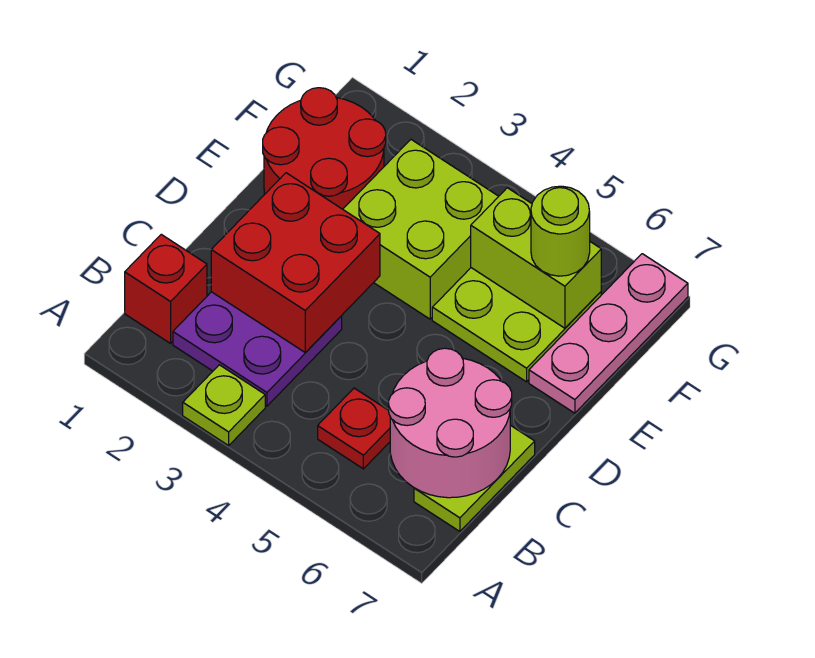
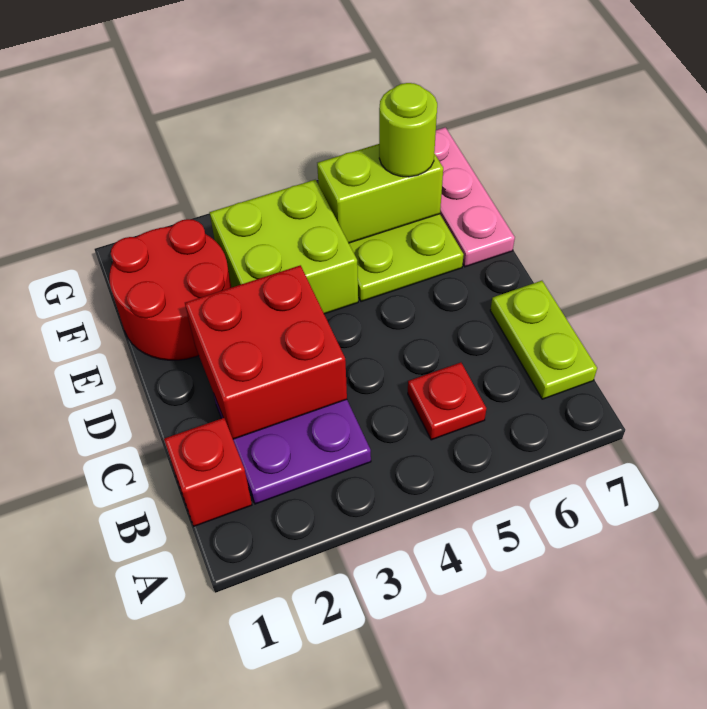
lime plate A3 level 1 -> none
pink round brick B6:C7 level 2 -> none

